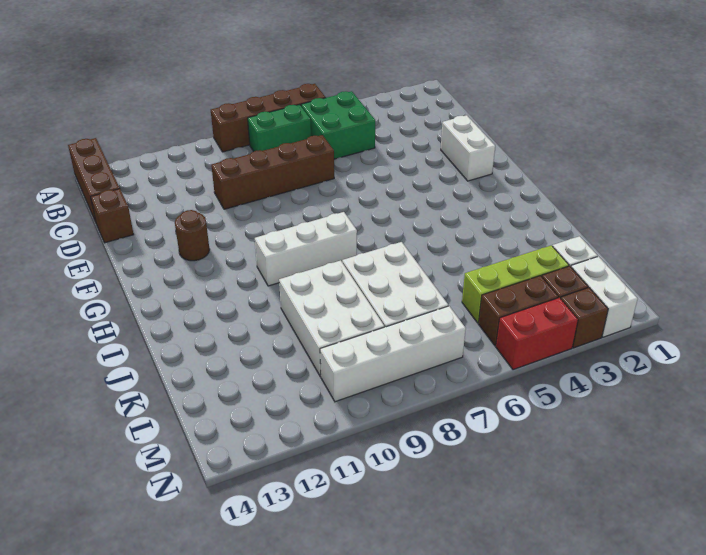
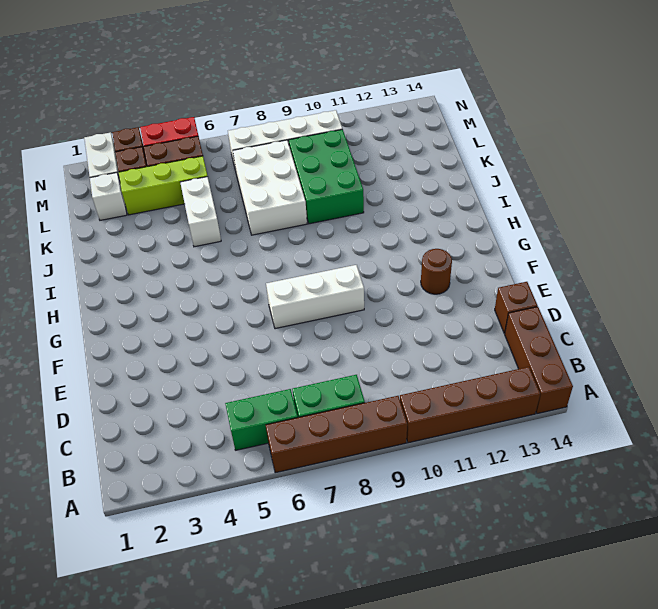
green brick B5:C6 level 1 -> green brick B5:B6 level 1
brown brick D7:D10 level 1 -> brown brick A10:A13 level 1
white brick E2:F2 level 1 -> white brick J5:K5 level 1
white brick H8:H10 level 1 -> white brick F7:F9 level 1
white brick J9:L10 level 1 -> green brick J9:L10 level 1

